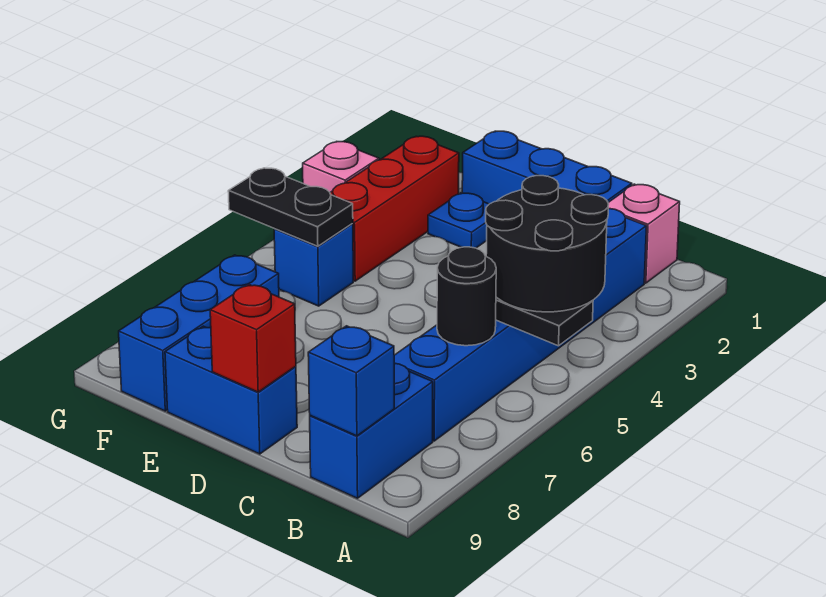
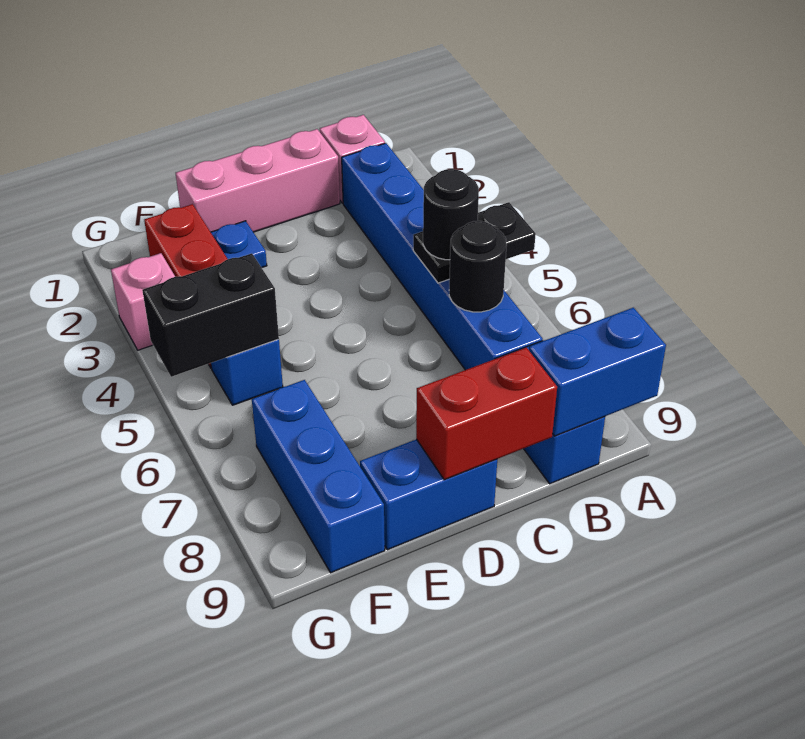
black round brick A4:B5 level 3 -> black round brick B5 level 3
blue brick B9 level 2 -> blue brick A9:B9 level 2
blue brick C1:E1 level 1 -> pink brick C1:E1 level 1
red brick D9 level 2 -> red brick C9:D9 level 2
black plate F5:G5 level 2 -> black brick F5:G5 level 2

